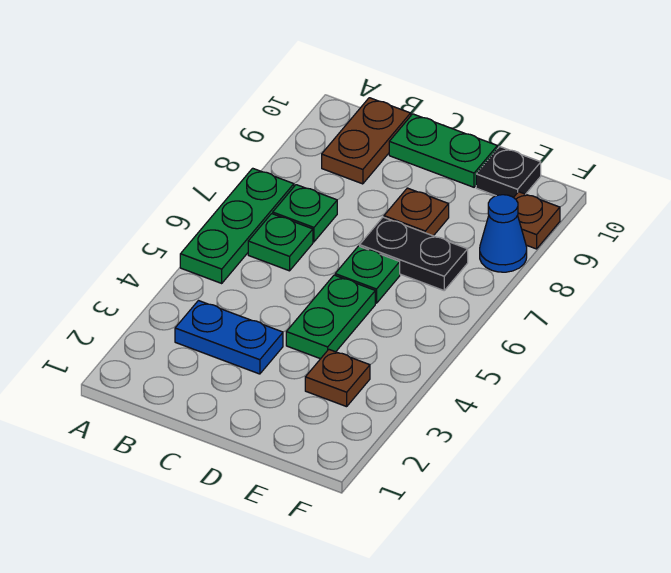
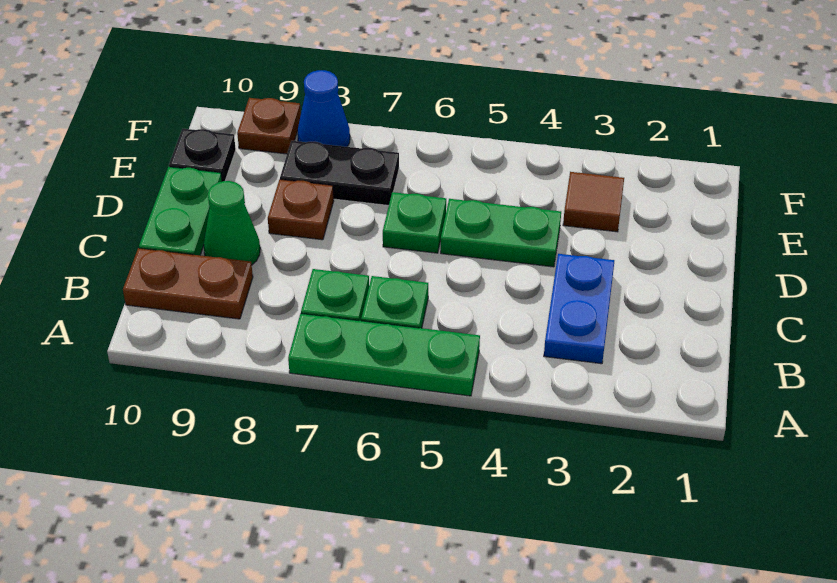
none -> green cone C9 level 1
black plate D7:E7 level 1 -> black plate E7:E8 level 1
brown plate E3 level 1 -> brown tile E3 level 1

